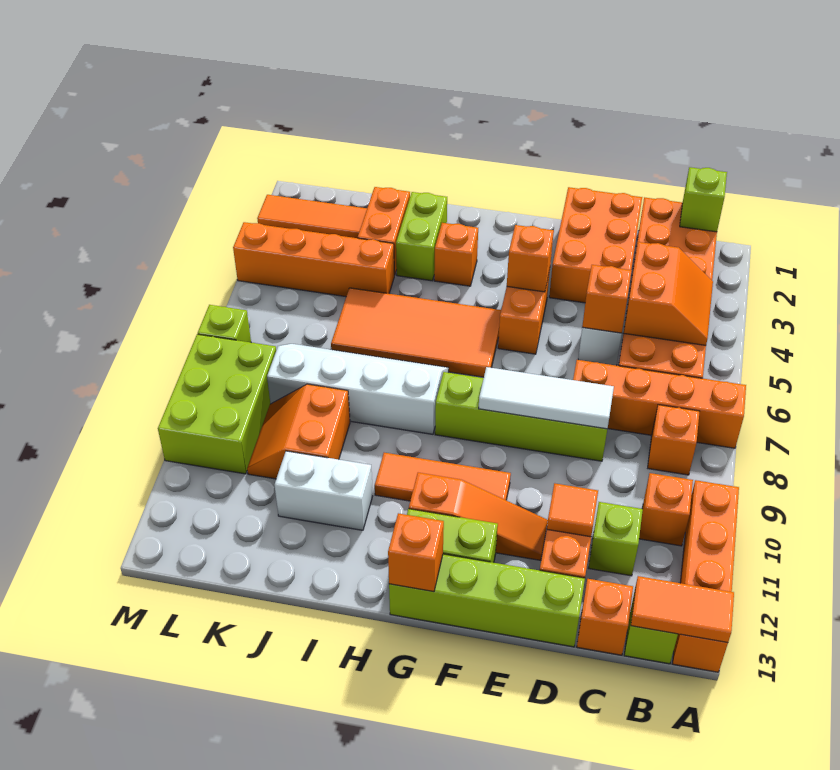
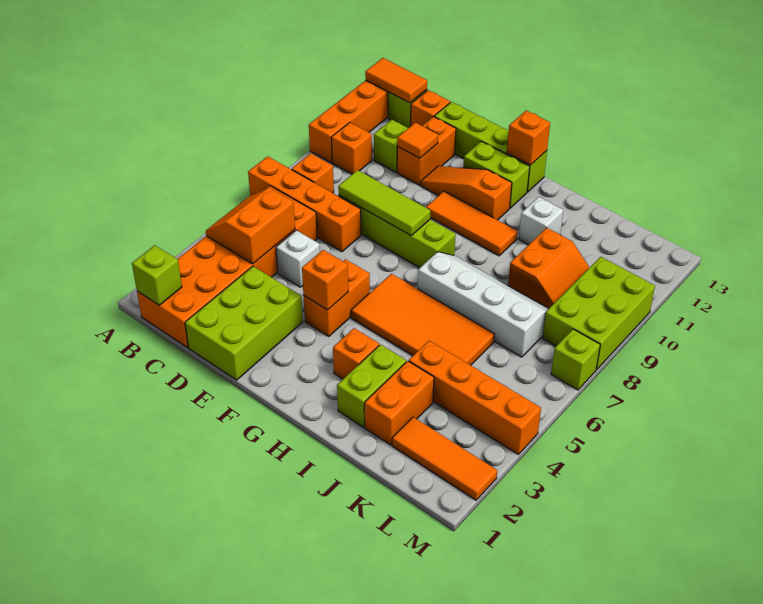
orange brick D1:E3 level 1 -> lime brick D1:E3 level 1
orange brick D5 level 2 -> none
white tile D8:F8 level 2 -> lime tile D8:F8 level 2
white slope H7:K8 level 1 top 8 -> white slope H7:K8 level 1 top 7
white brick I11:J11 level 1 -> white brick I11 level 1

